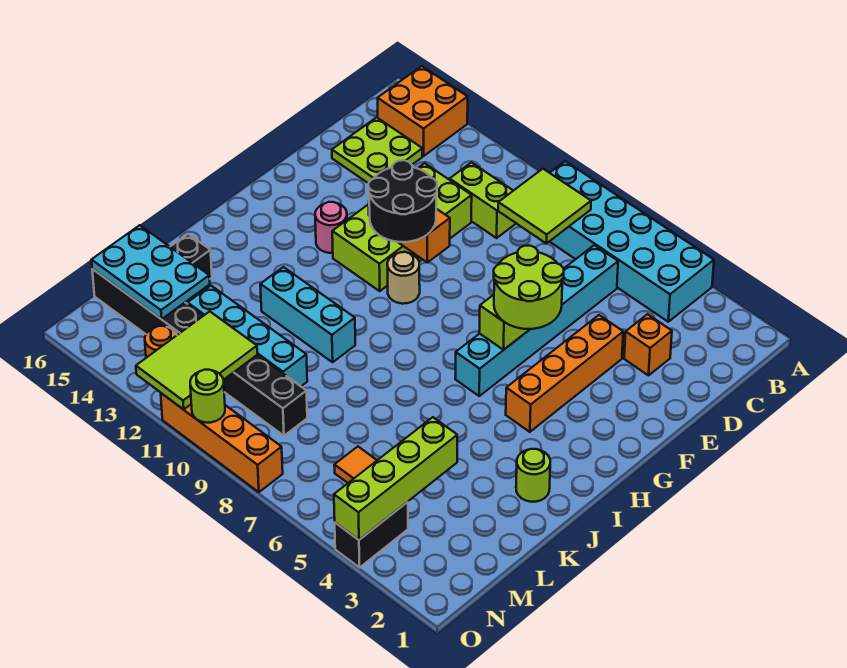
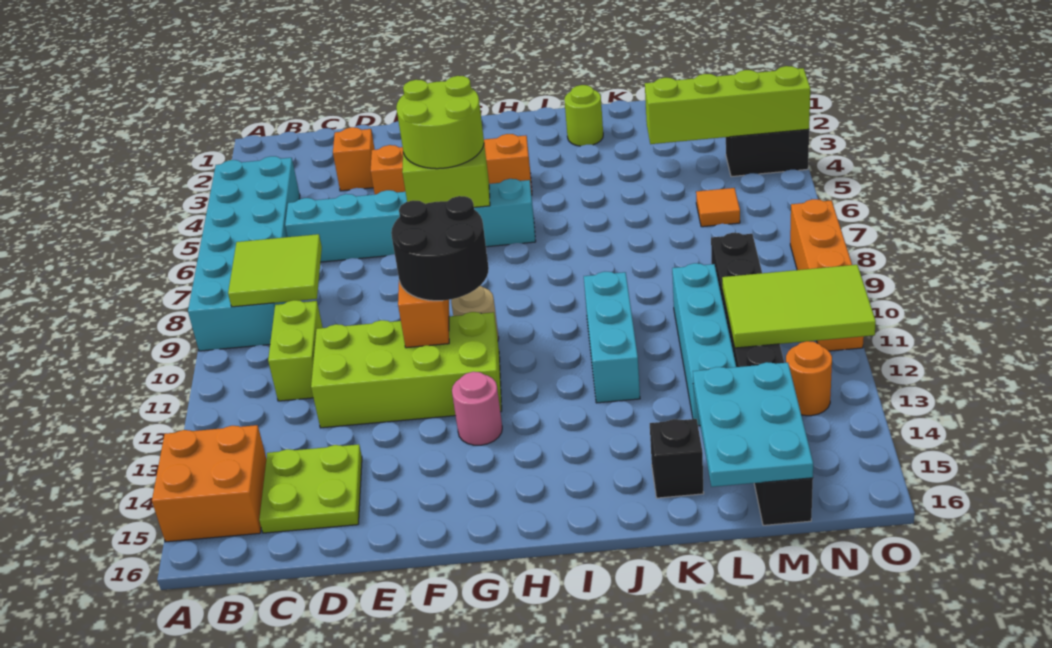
lime round brick O10 level 2 -> none

